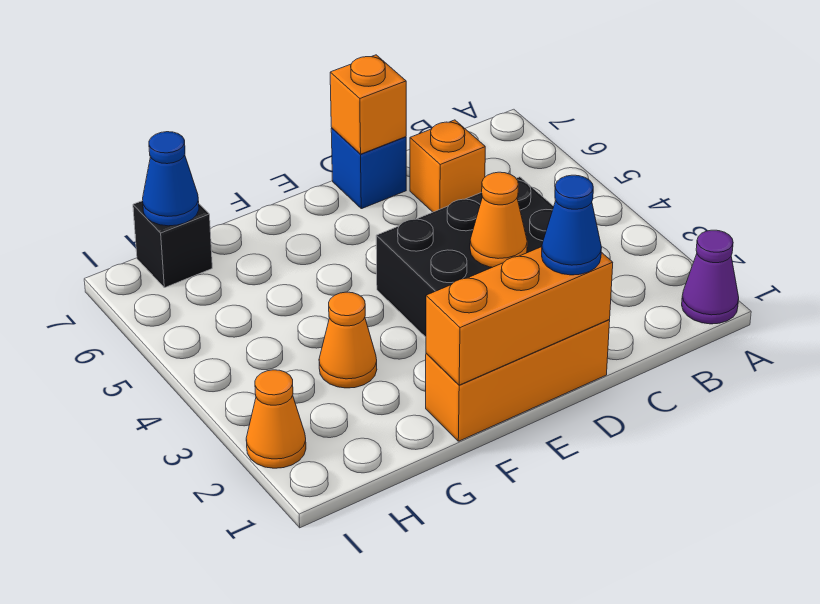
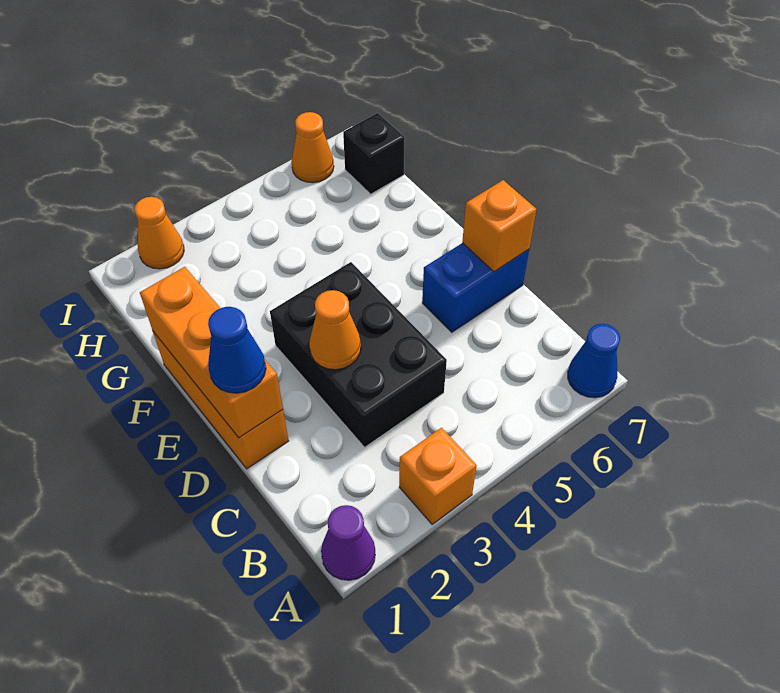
orange brick C6 level 1 -> orange brick A3 level 1
blue brick D7 level 1 -> blue brick D6:D7 level 1
orange cone G3 level 1 -> orange cone I6 level 1
blue cone H7 level 2 -> blue cone A7 level 1

